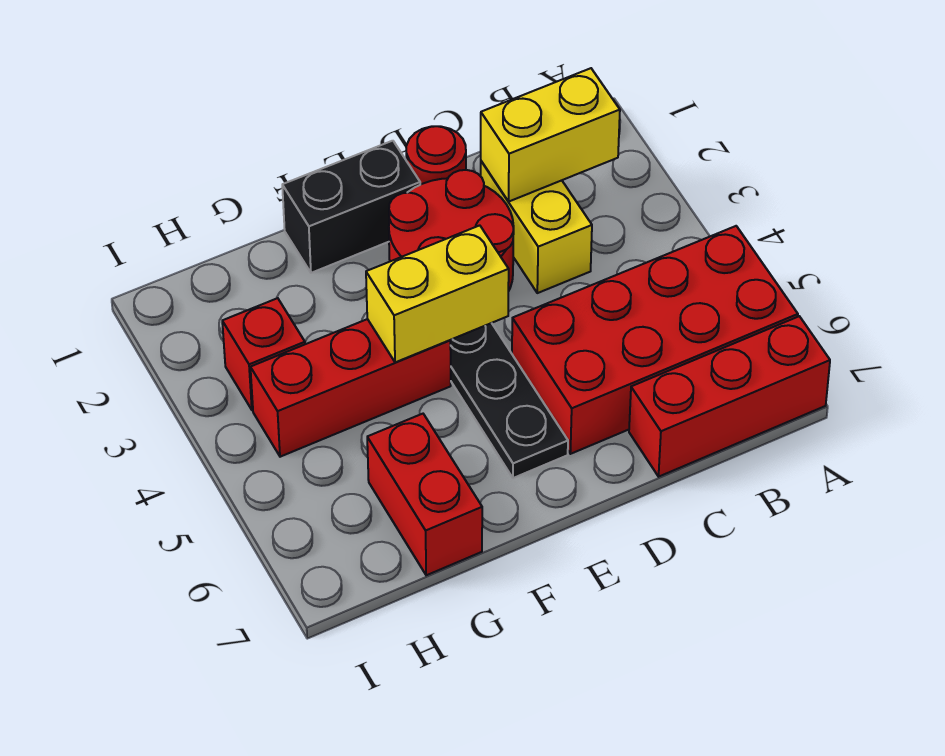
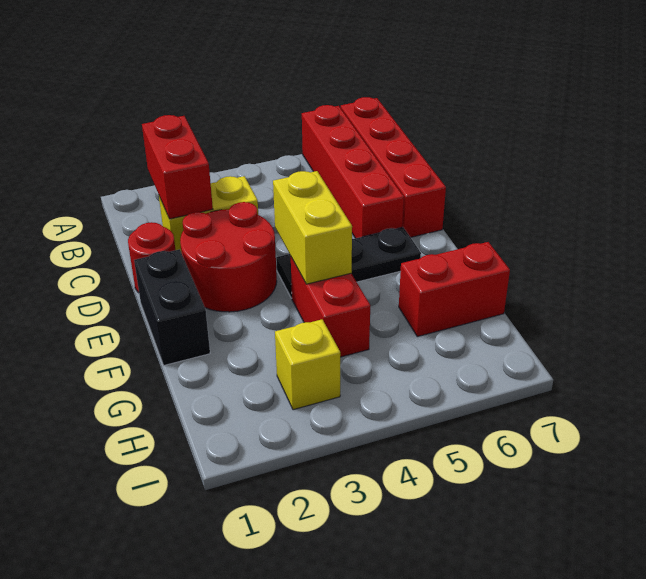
red brick A5:D6 level 1 -> red brick A6:D6 level 1
red brick A7:C7 level 1 -> red brick A7:D7 level 1
yellow brick B2:C2 level 2 -> red brick B2:C2 level 2
red brick F4:H4 level 1 -> red brick F4:G4 level 1
red brick H3 level 1 -> yellow brick H3 level 1

